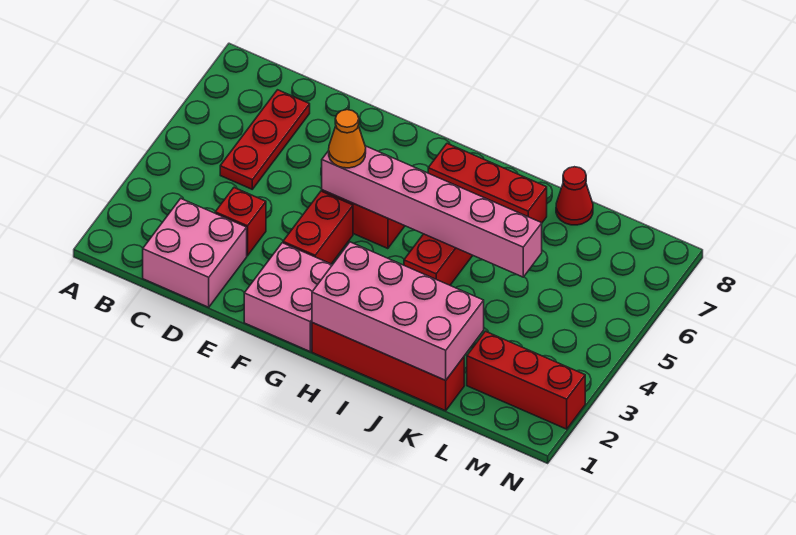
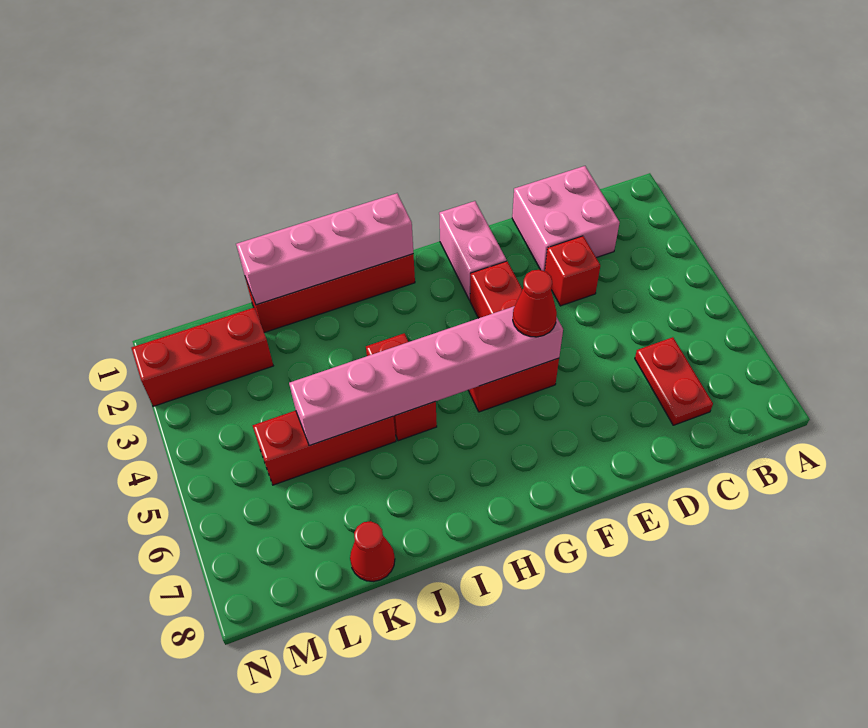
red plate C5:C7 level 1 -> red plate C6:C7 level 1
pink brick F1:G2 level 1 -> pink brick F1:F2 level 1
orange cone F5 level 3 -> red cone F5 level 3
pink brick H1:K2 level 2 -> pink brick H1:K1 level 2
red brick H7:J7 level 1 -> red brick J5:L5 level 1

